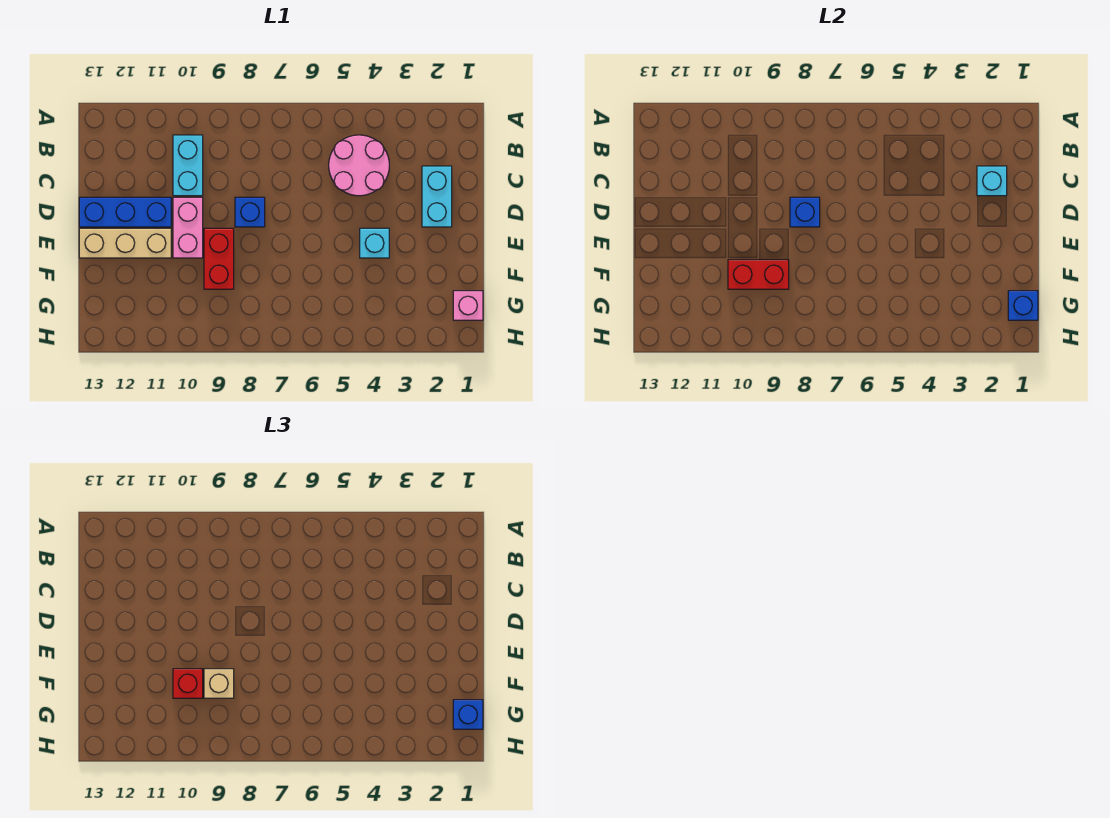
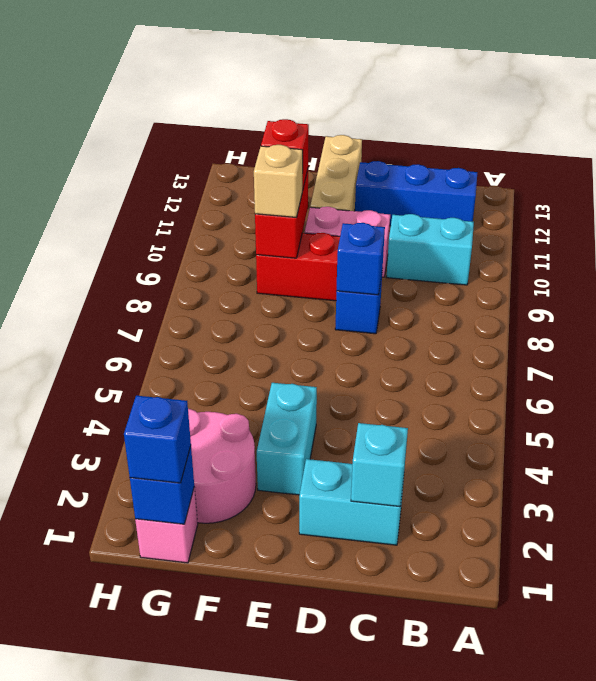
pink round brick B4:C5 level 1 -> pink round brick F2:G3 level 1
blue brick D11:D13 level 1 -> blue brick B12:D12 level 1
cyan brick E4 level 1 -> cyan brick E3:E4 level 1

